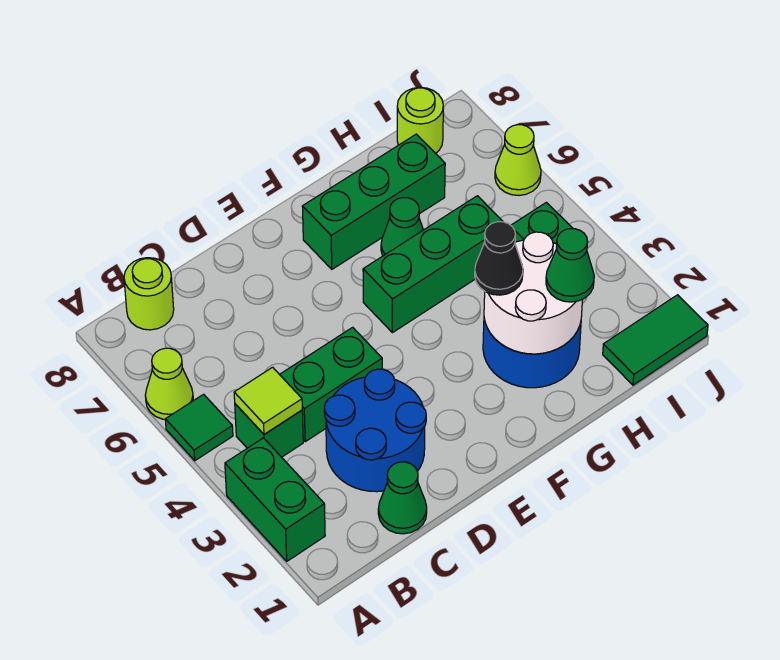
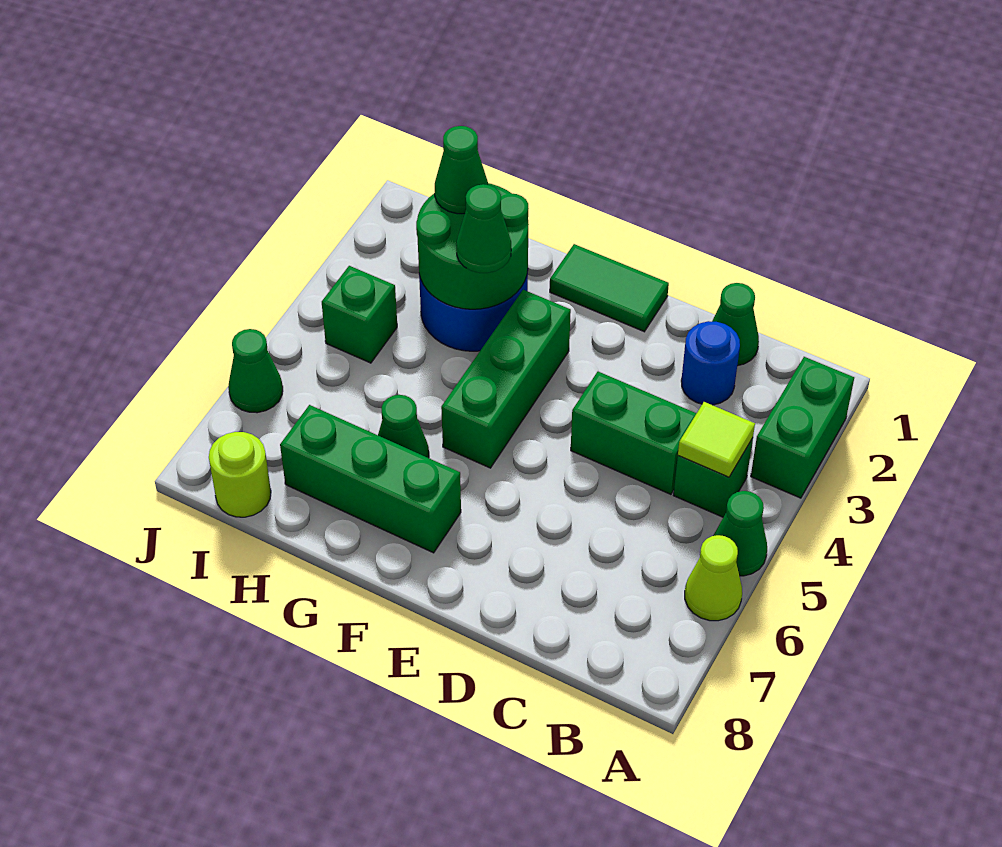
green tile A5 level 1 -> green cone A5 level 1
lime round brick B8 level 1 -> none
blue round brick C2:D3 level 1 -> blue round brick C2 level 1
green brick F5:H5 level 1 -> green brick F3:F5 level 1
white round brick G2:H3 level 2 -> green round brick G2:H3 level 2
black cone G3 level 3 -> green cone G3 level 3
green tile I1:J1 level 1 -> green tile E1:F1 level 1
lime cone J6 level 1 -> green cone J6 level 1

